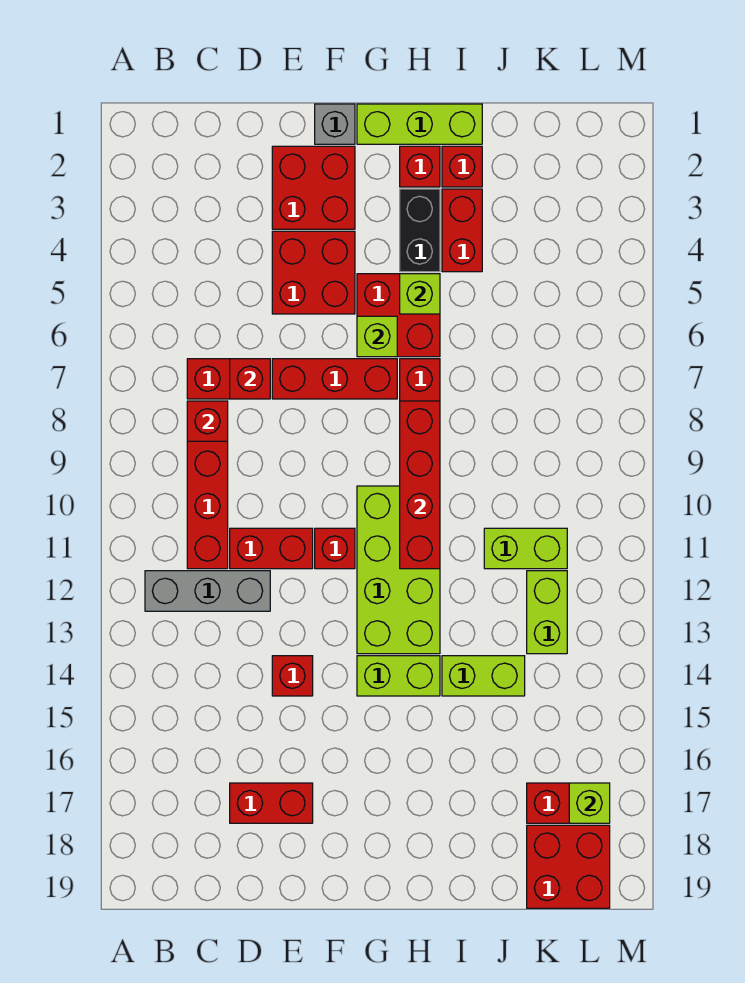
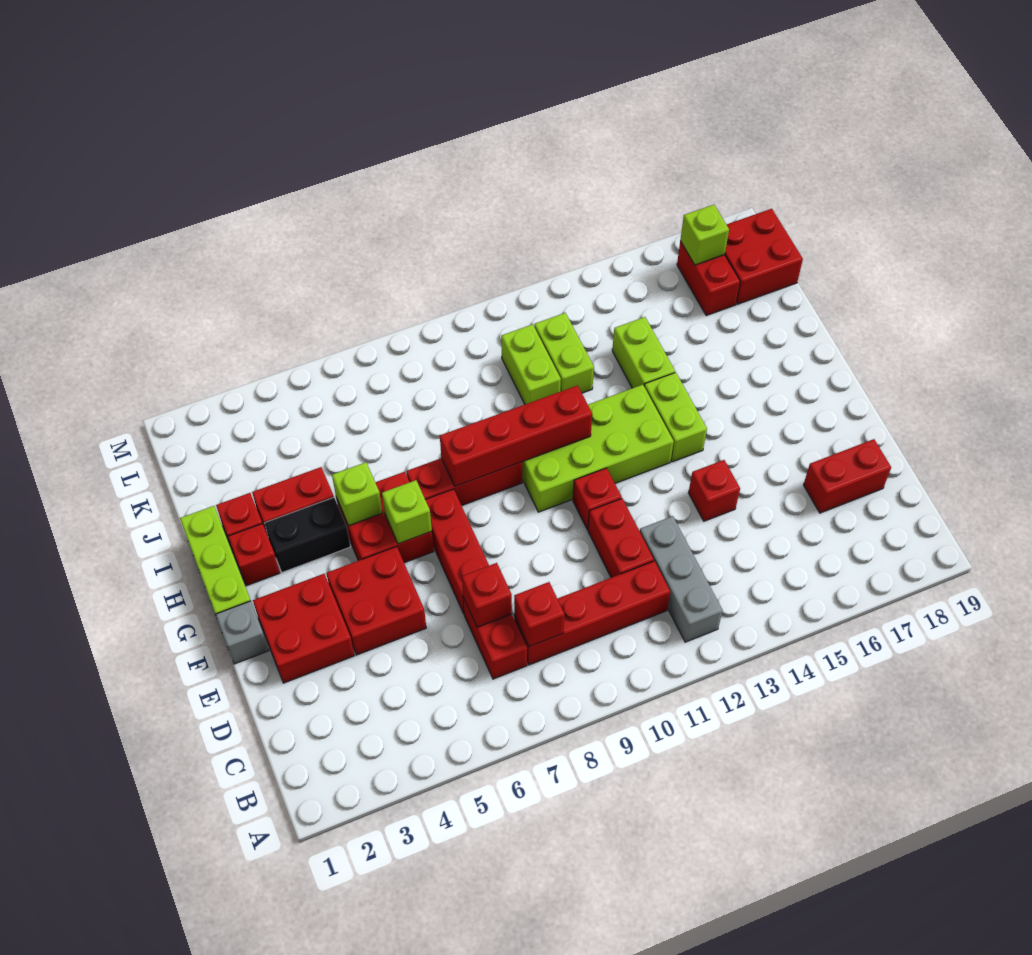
red brick D17:E17 level 1 -> red brick D17:D18 level 1
lime brick K12:K13 level 1 -> lime brick J12:K12 level 1

